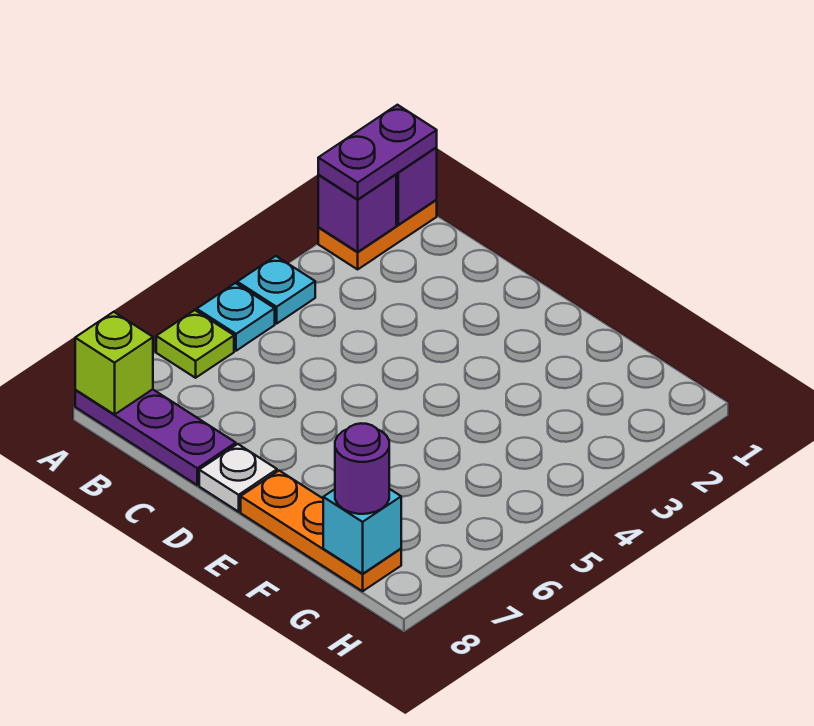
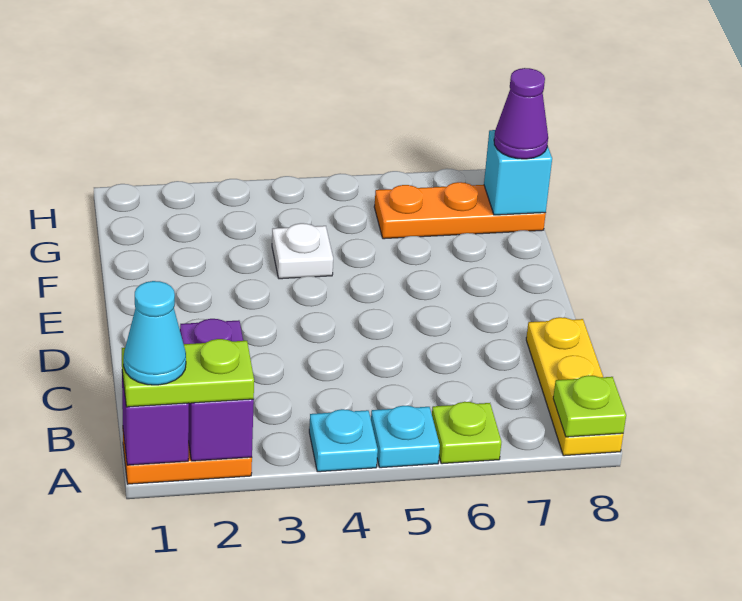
purple plate A1:A2 level 3 -> lime plate A1:A2 level 3
none -> cyan cone A1 level 4
purple brick A2 level 2 -> purple brick A2:B2 level 2
purple plate A8:C8 level 1 -> yellow plate A8:C8 level 1
lime brick A8 level 2 -> lime plate A8 level 2
white plate D8 level 1 -> white plate F4 level 1
orange plate E8:G8 level 1 -> orange plate G6:G8 level 1
purple round brick G8 level 3 -> purple cone G8 level 3

